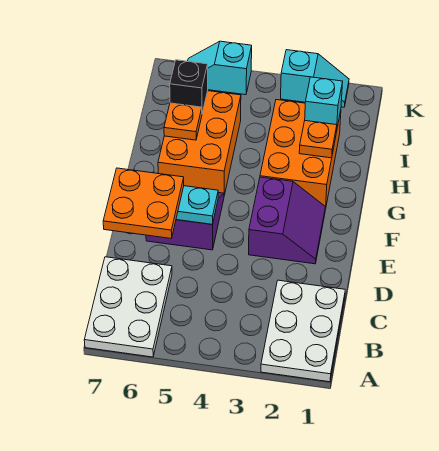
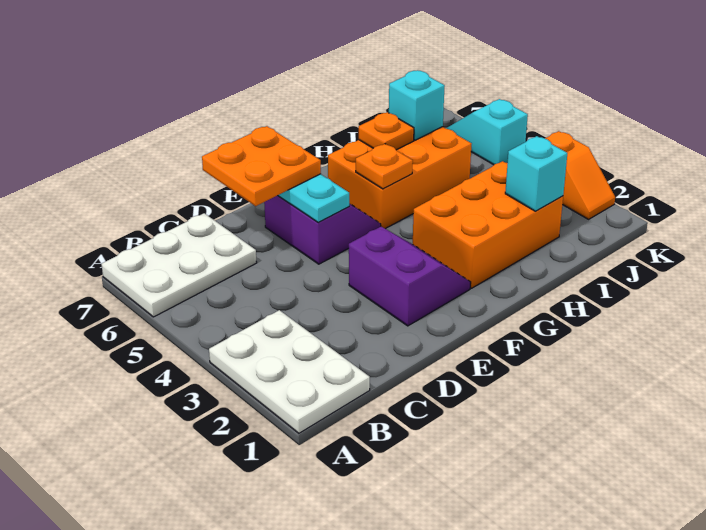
white plate A1:C2 level 1 -> white plate A1:B3 level 1
purple slope E2:F3 level 1 top 3 -> purple slope E2:F3 level 1 top E
orange plate H2 level 2 -> orange plate G5 level 2
black brick I6 level 2 -> cyan brick I6 level 2
cyan slope K2:K3 level 1 top 3 -> orange slope K2:K3 level 1 top 3

